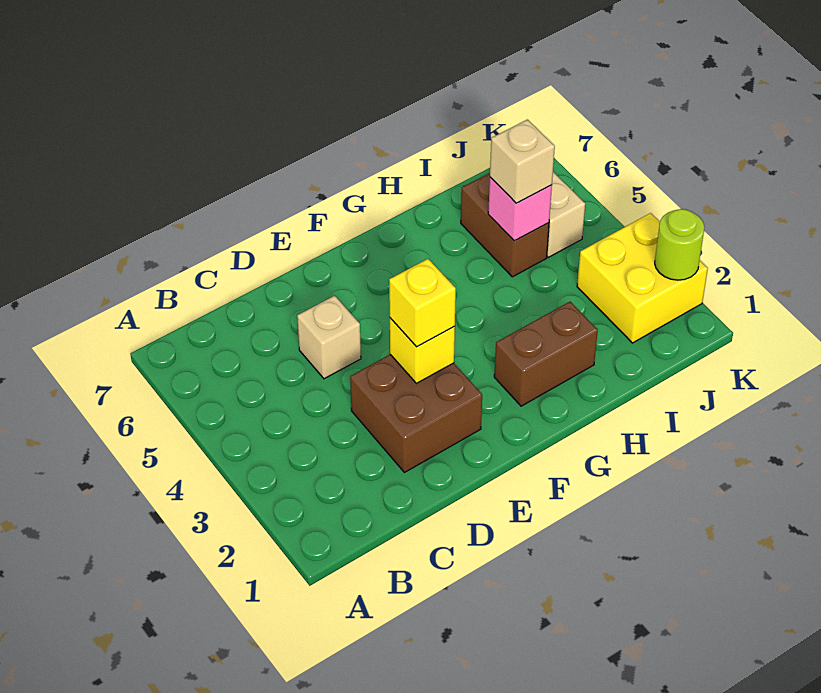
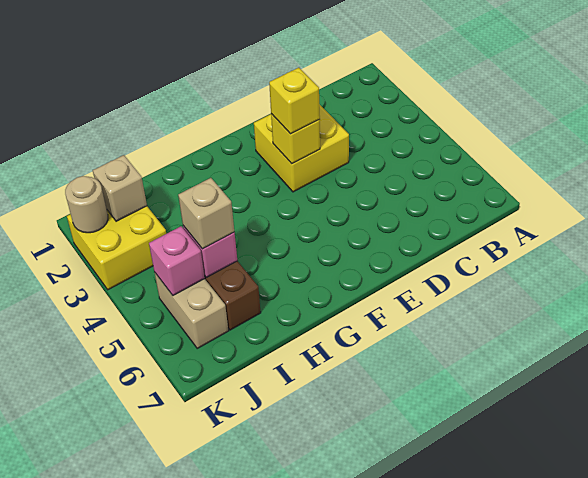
brown brick D2:E3 level 1 -> yellow brick D2:E3 level 1
tan brick D5 level 1 -> tan brick J2 level 2
brown brick G2:H2 level 1 -> none
none -> pink brick J5 level 2
lime round brick K2 level 2 -> tan round brick K2 level 2

